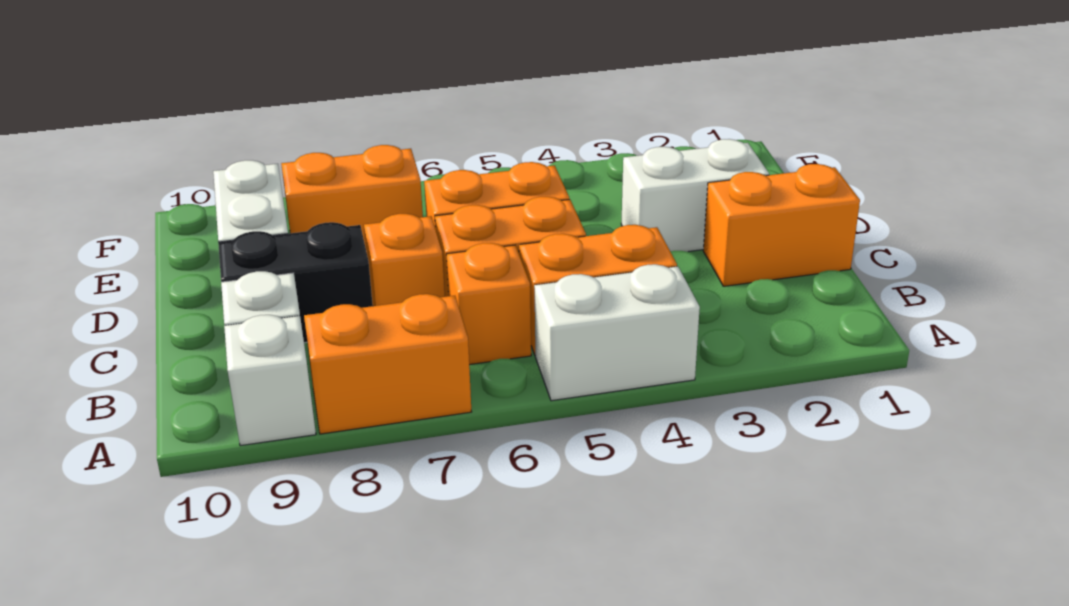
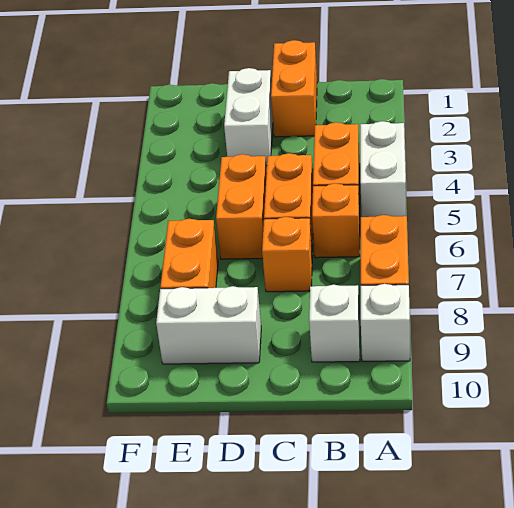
black brick C8:C9 level 1 -> none

